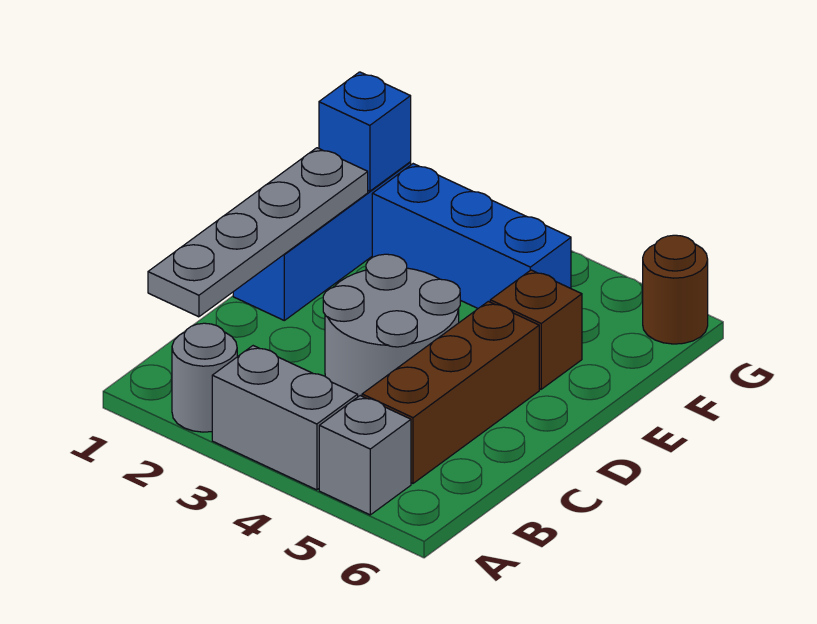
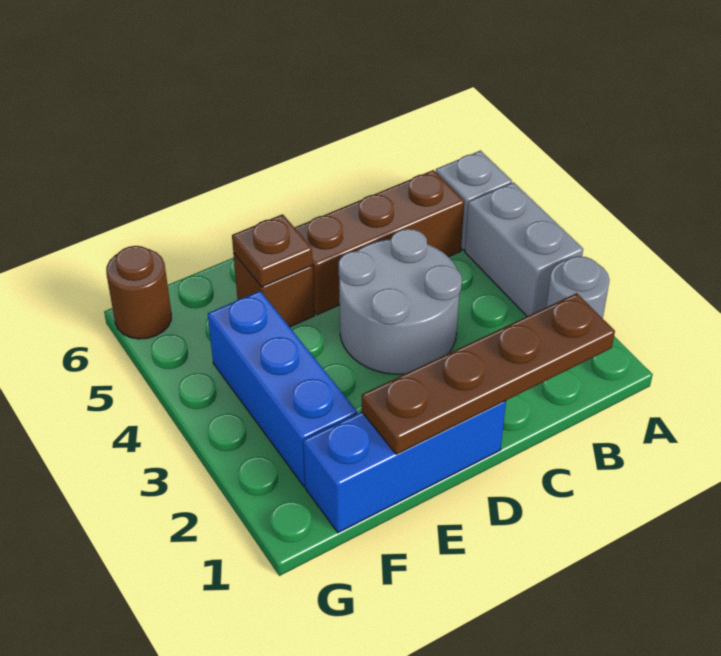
grey plate B1:E1 level 2 -> brown plate B1:E1 level 2
none -> brown plate E5 level 2
blue brick F1 level 2 -> none

